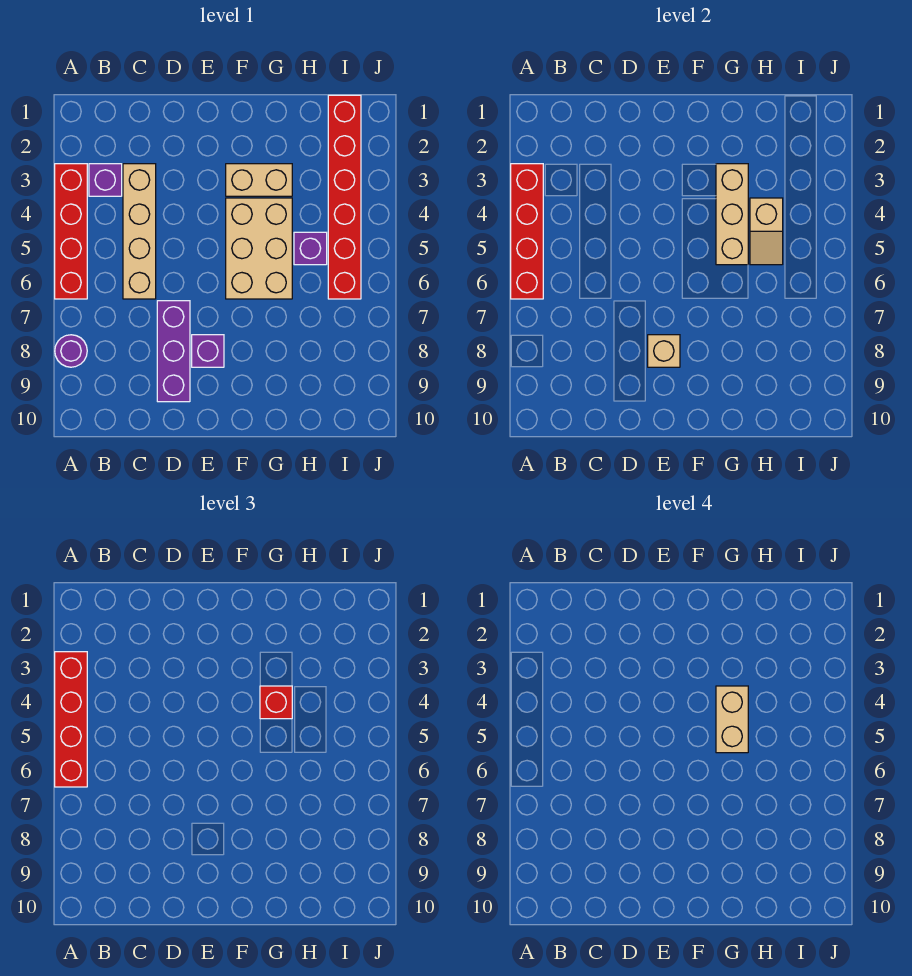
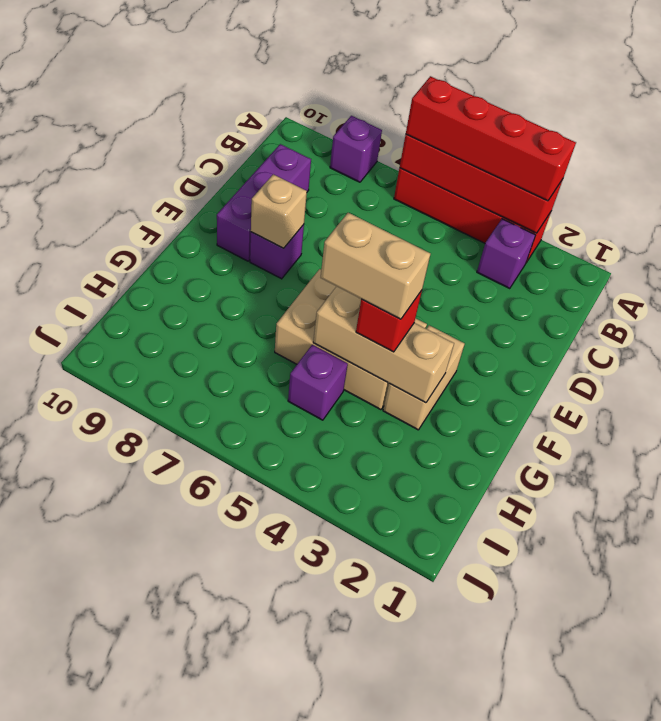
purple round brick A8 level 1 -> purple brick A8 level 1
tan brick C3:C6 level 1 -> none
purple brick D7:D9 level 1 -> purple brick C9:E9 level 1
tan slope H4:H5 level 2 top 4 -> none
red brick I1:I6 level 1 -> none

